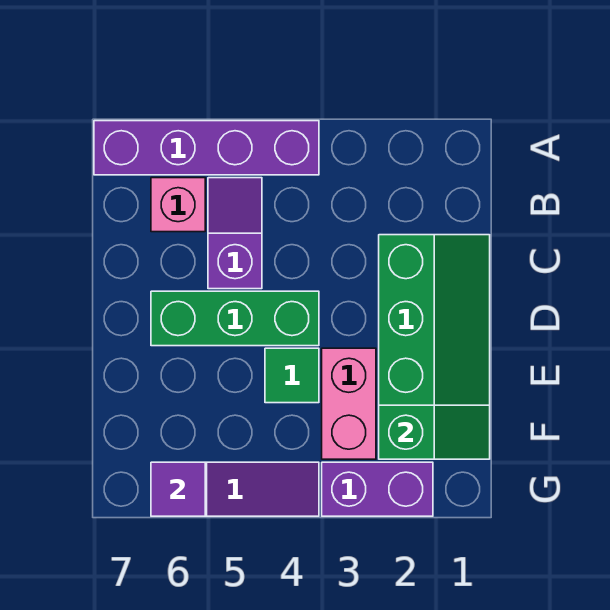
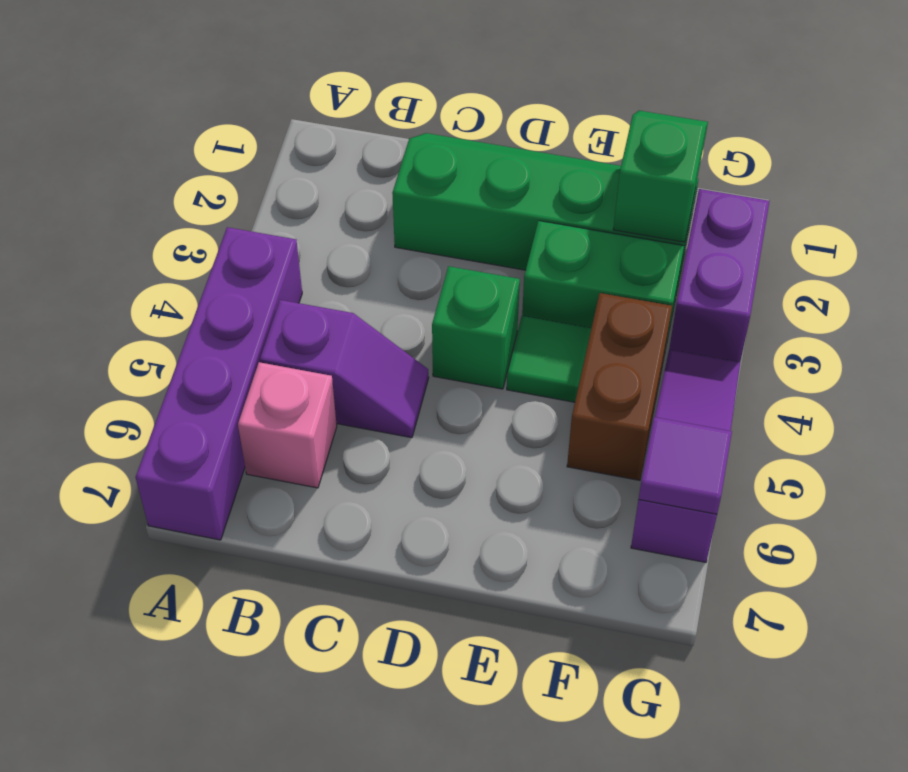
purple slope B5:C5 level 1 top C -> purple slope B5:C5 level 1 top B
green brick D4:D6 level 1 -> green brick D4 level 1
pink brick E3:F3 level 1 -> green brick E3:F3 level 1
none -> brown brick F4:F5 level 1

